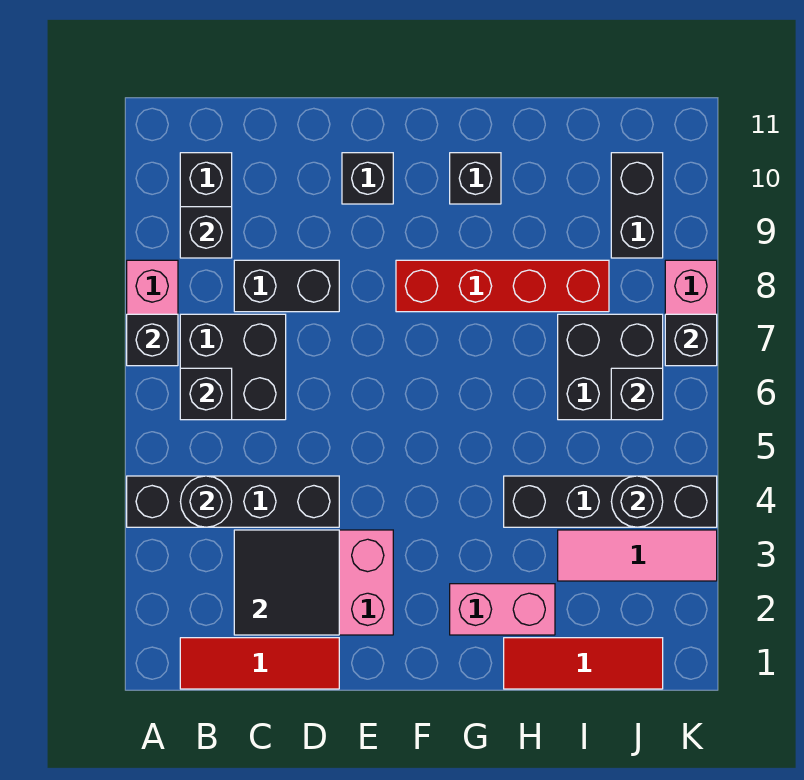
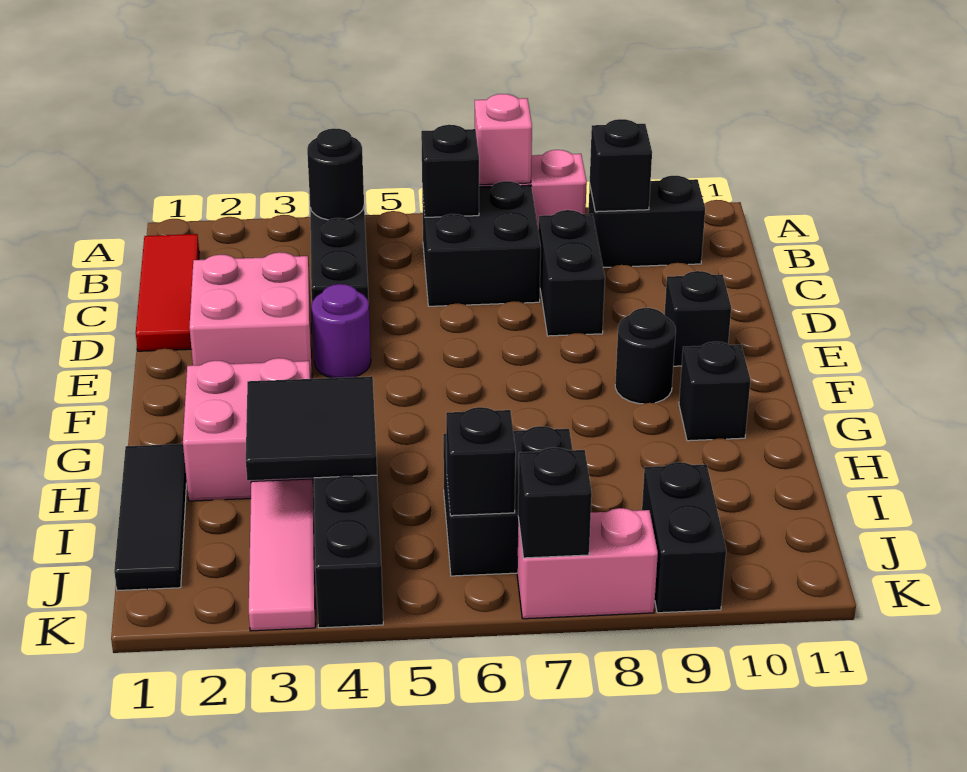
black brick A7 level 2 -> pink brick A7 level 2
black tile C2:D3 level 2 -> black tile H3:I4 level 2
none -> purple round brick E4 level 1
red brick F8:I8 level 1 -> none
pink brick G2:H2 level 1 -> pink brick G2:H3 level 1
red tile H1:J1 level 1 -> black tile H1:J1 level 1
black round brick J4 level 2 -> black round brick F9 level 1
black brick J9:J10 level 1 -> black brick J9:K9 level 1

